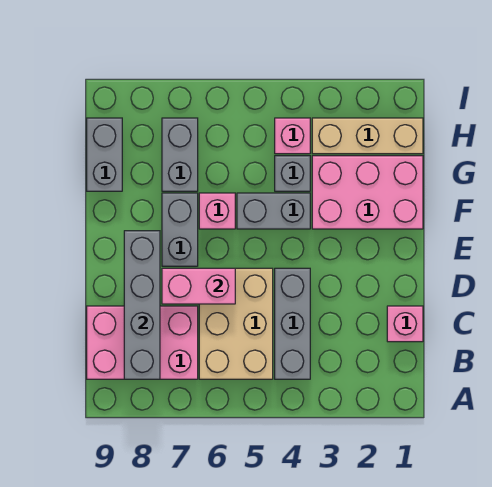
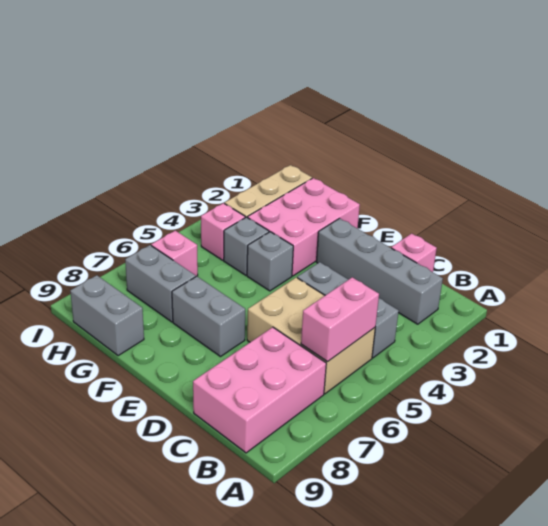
grey brick B8:E8 level 2 -> grey brick B2:E2 level 1
pink brick D6:D7 level 2 -> pink brick B5:B6 level 2
grey brick F4:F5 level 1 -> grey brick F4 level 1
pink brick F6 level 1 -> pink brick H6 level 1

